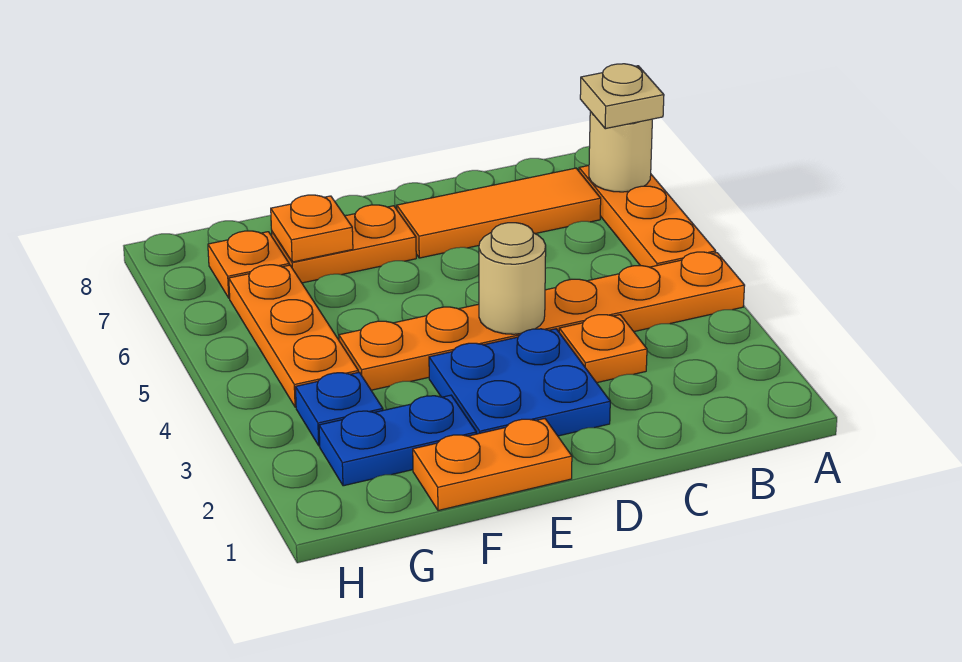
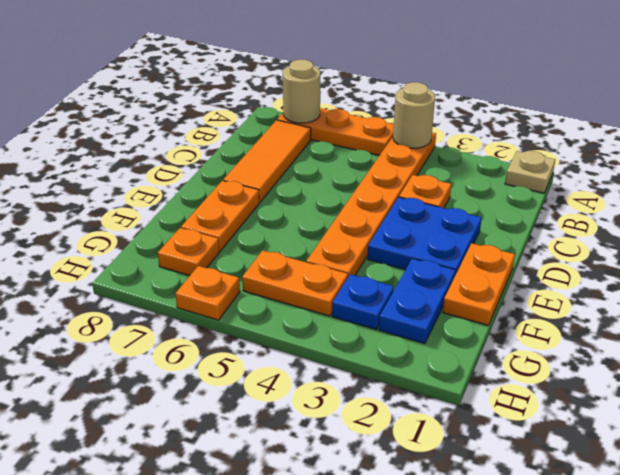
tan plate A7 level 3 -> tan plate A1 level 1
tan round brick D4 level 2 -> tan round brick A4 level 2
orange plate F7 level 2 -> orange plate H6 level 1
orange plate G4:G6 level 1 -> orange plate G4:G5 level 1

